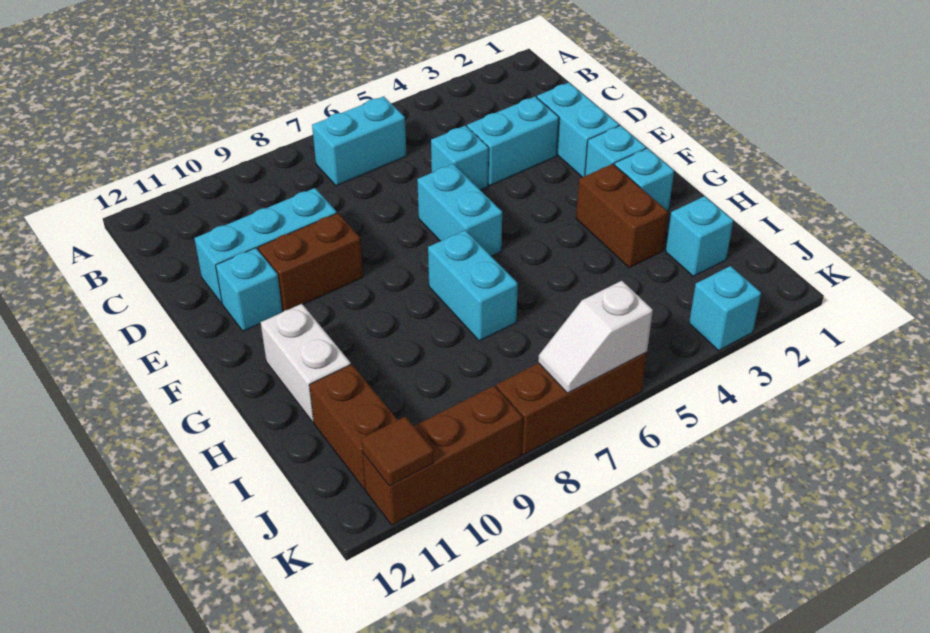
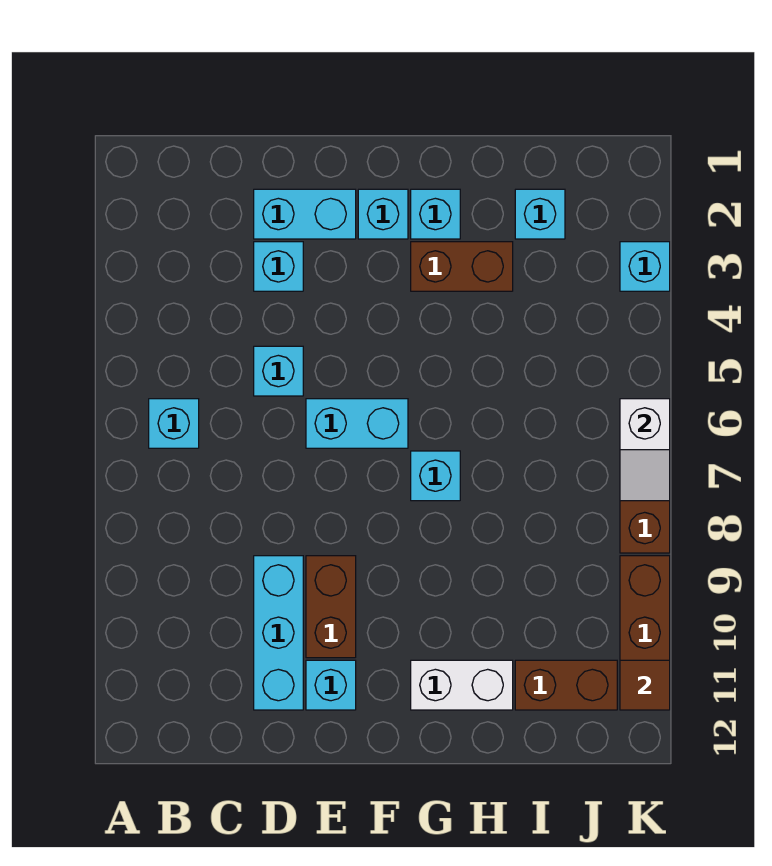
cyan brick B6:B7 level 1 -> cyan brick B6 level 1
cyan brick D3:D4 level 1 -> cyan brick D3 level 1
cyan brick G7:H7 level 1 -> cyan brick G7 level 1

